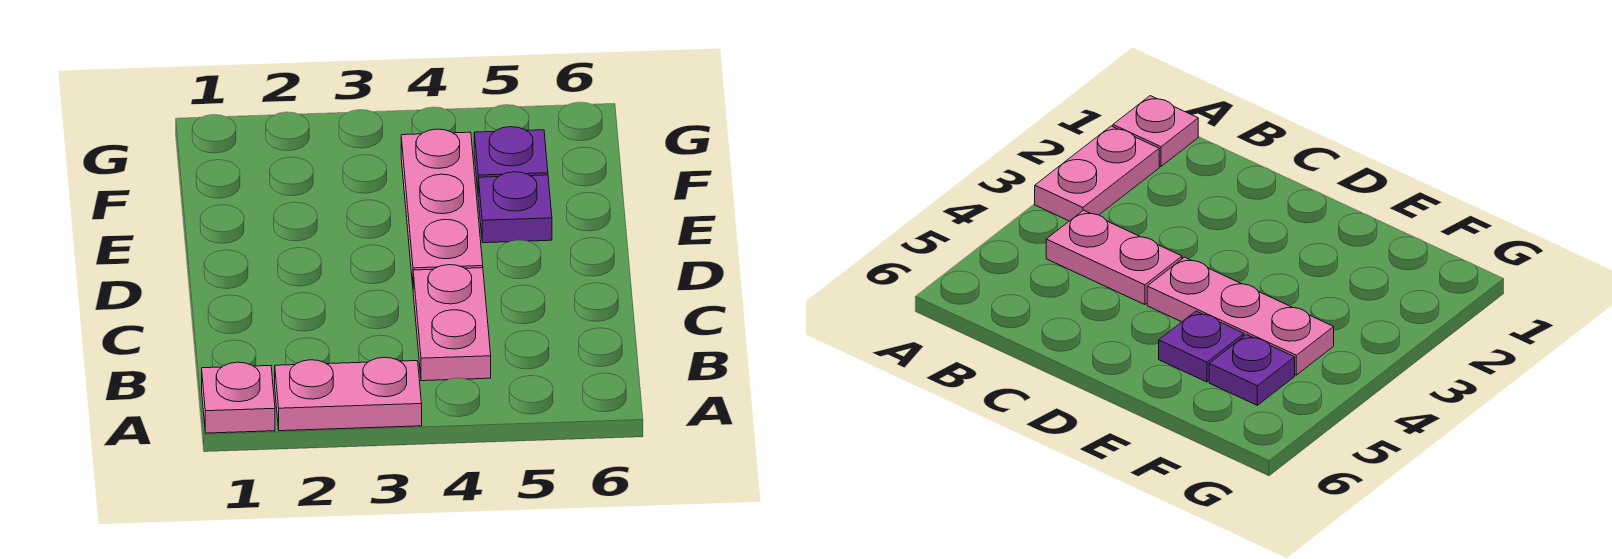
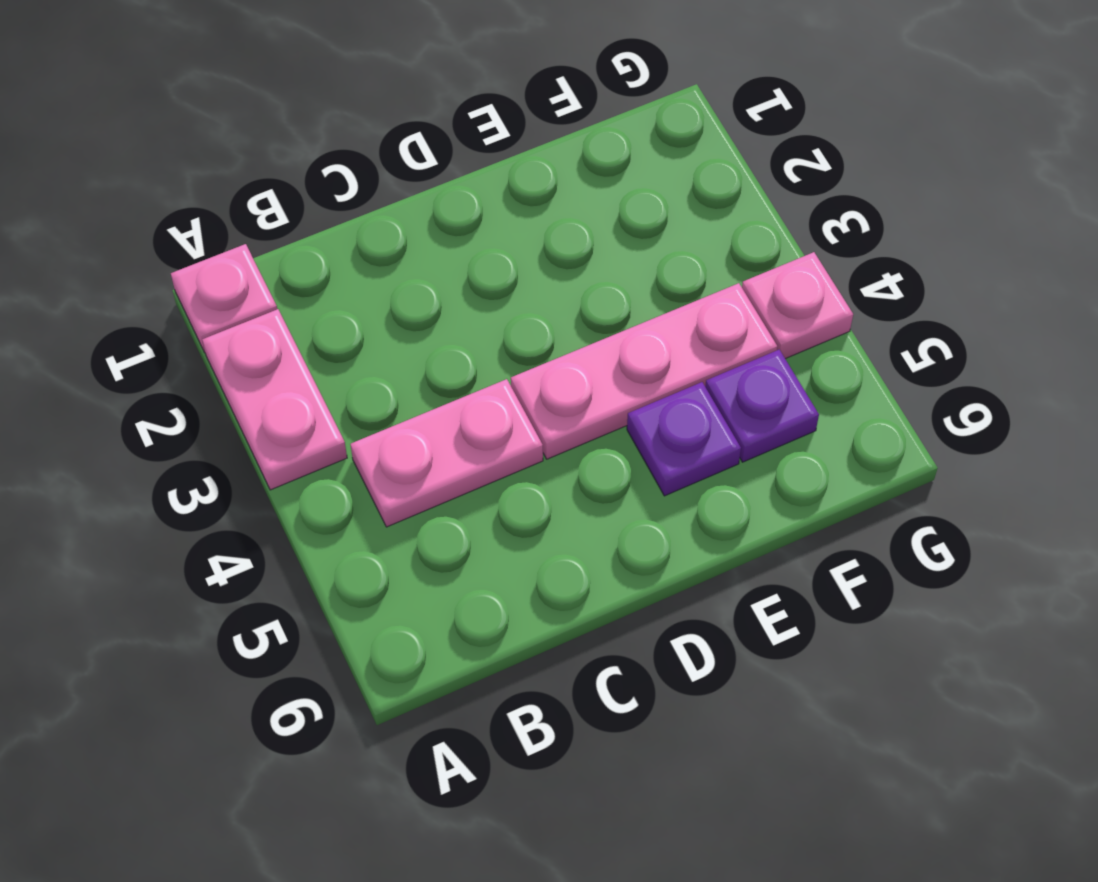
none -> pink plate G4 level 1

